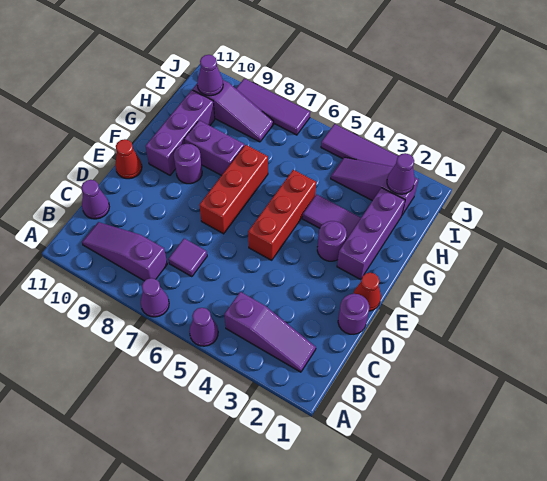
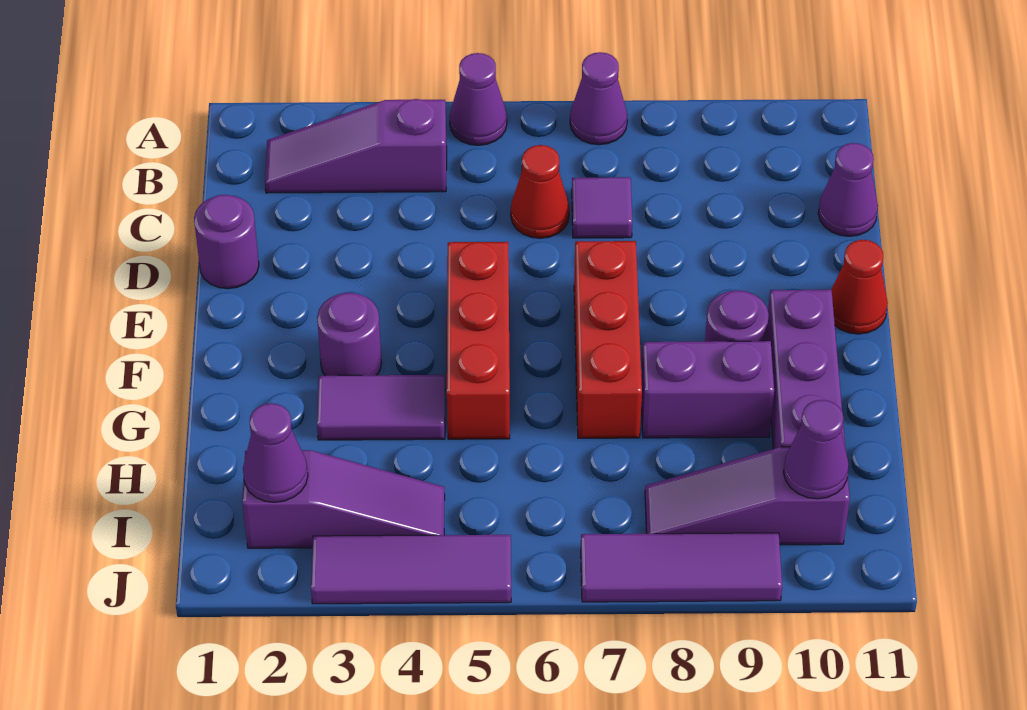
purple slope B8:B10 level 1 top 8 -> none
red cone E1 level 1 -> red cone C6 level 1
purple brick F2:H2 level 1 -> none

